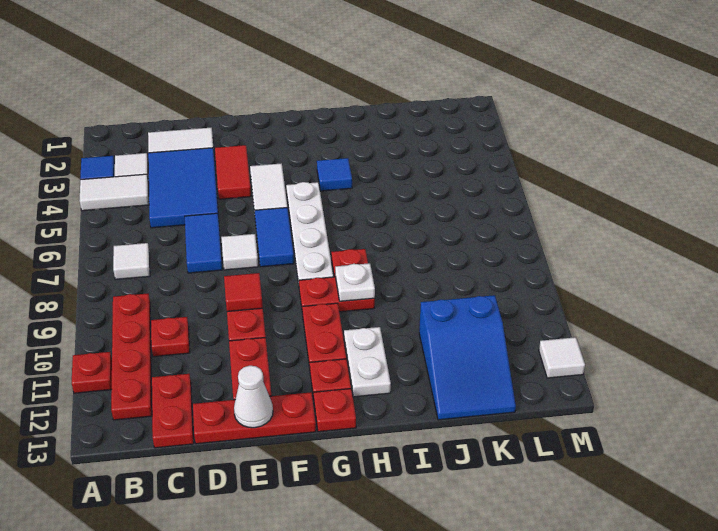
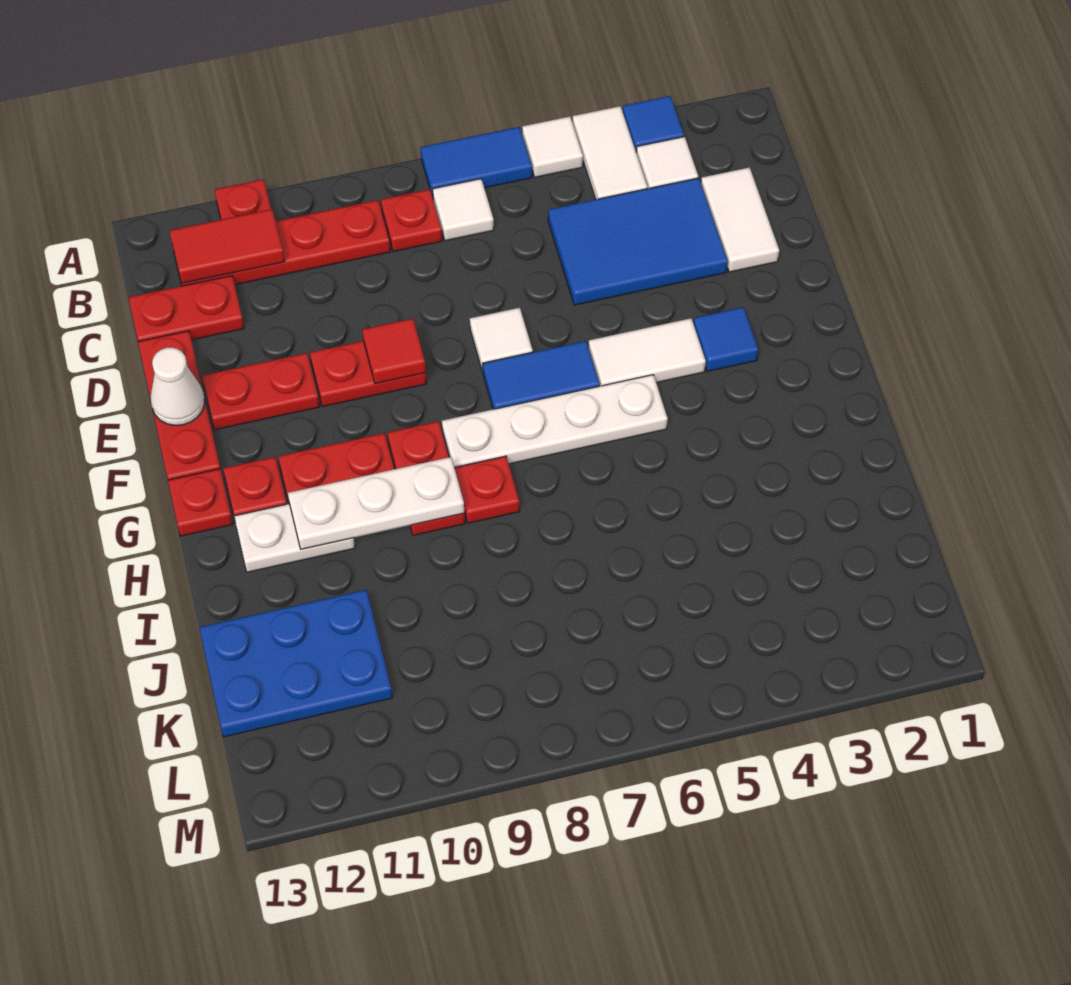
red plate C10 level 1 -> red plate B8 level 1
blue tile D6:D7 level 1 -> blue tile A6:A7 level 1
red tile E3:E4 level 1 -> red tile B11:B12 level 2
blue tile H4 level 1 -> blue tile F3 level 1
white plate H9 level 2 -> white plate H9:H11 level 2
blue slope J11:K13 level 1 top 11 -> blue plate J11:K13 level 1
white tile M12 level 1 -> white tile A5 level 1

